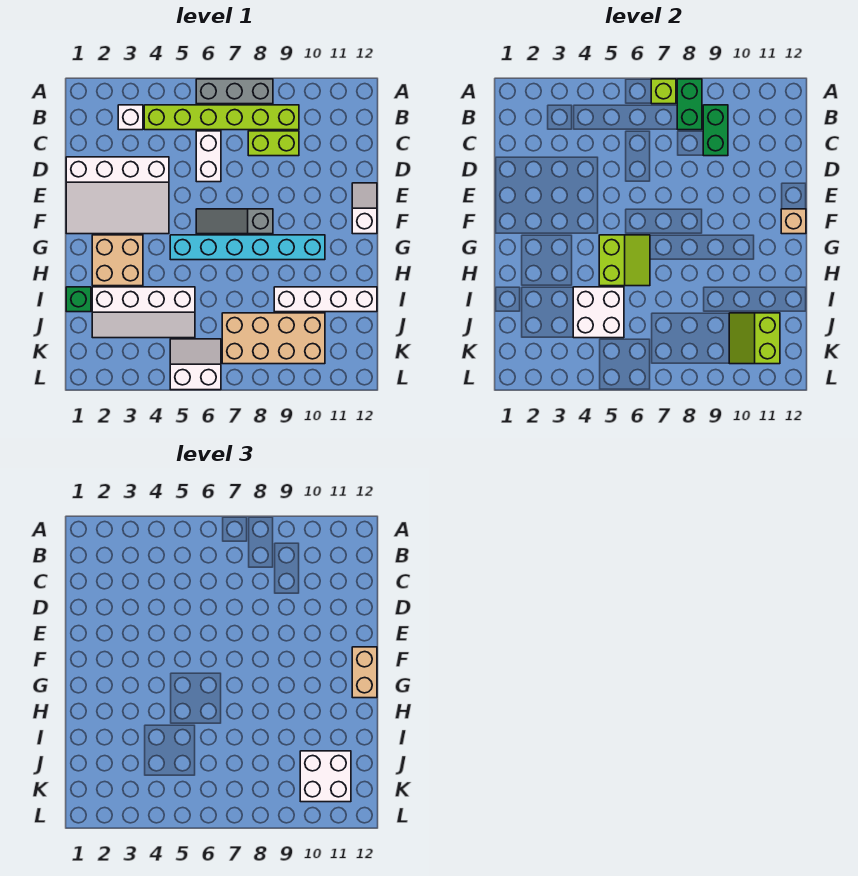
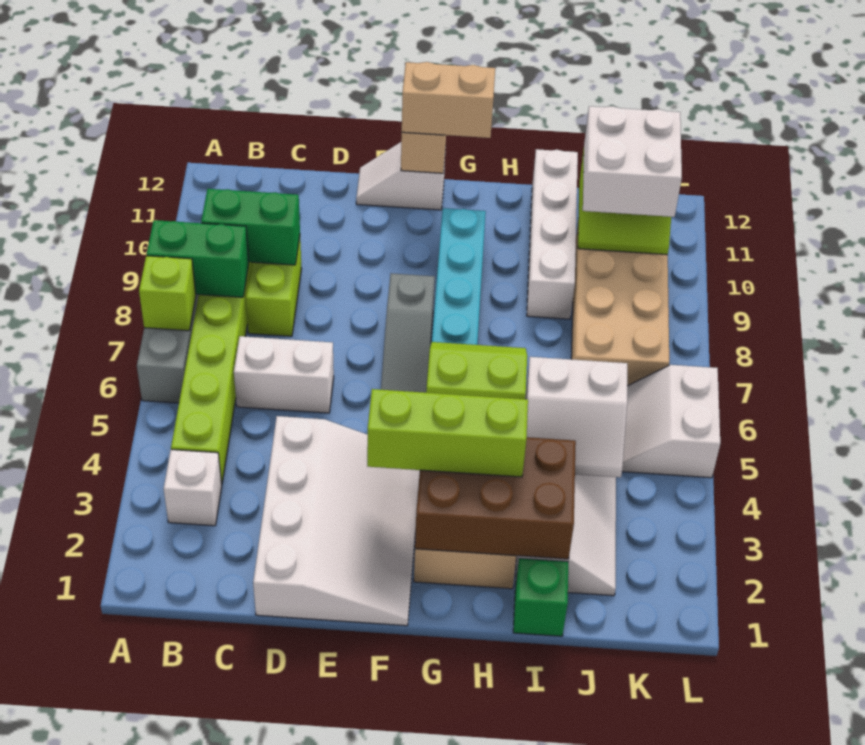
none -> lime brick F3:H3 level 3
none -> brown brick G2:I3 level 2
white brick I4:J5 level 2 -> white slope I4:J5 level 2 top 5

